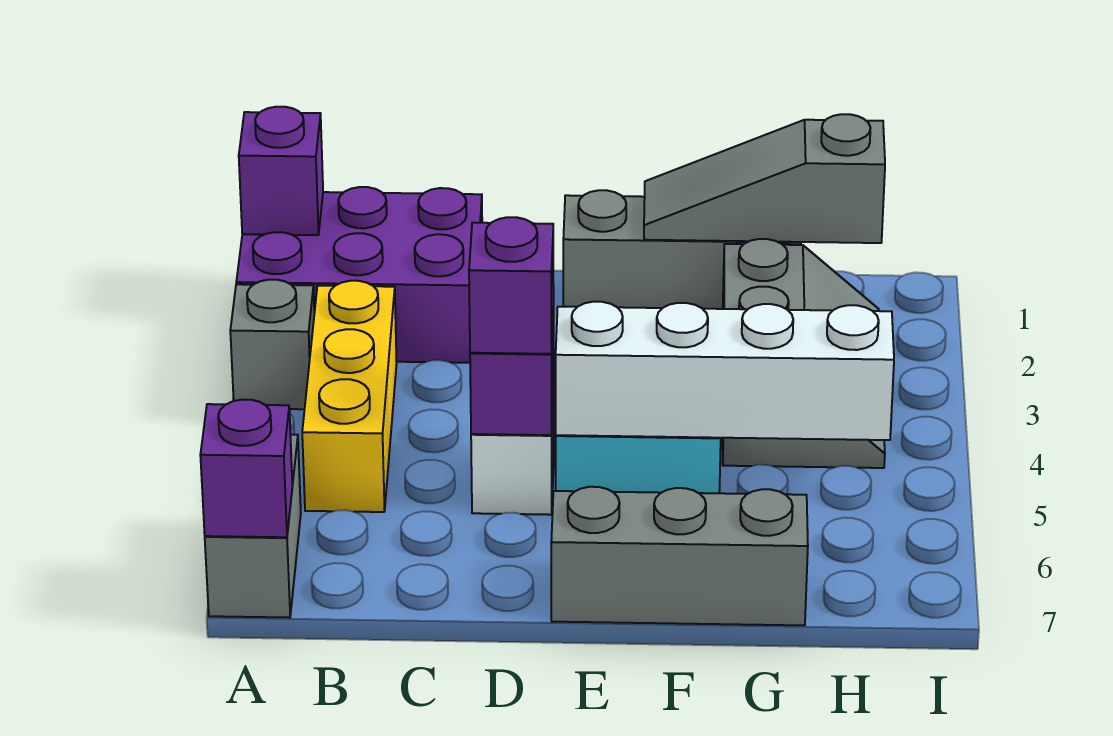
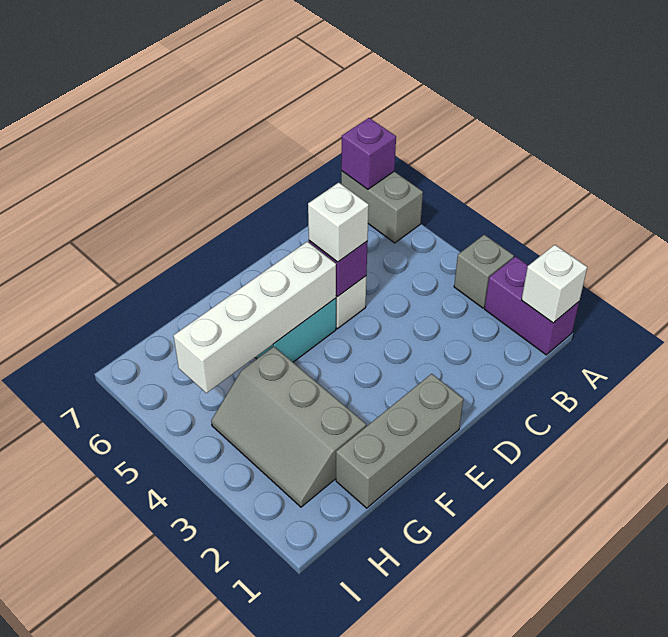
purple brick A1:C2 level 1 -> purple brick A1:A2 level 1
purple brick A1 level 2 -> white brick A1 level 2
yellow brick B3:B5 level 1 -> none
purple brick D5 level 3 -> white brick D5 level 3
grey brick E7:G7 level 1 -> none
grey slope F1:H1 level 2 top H -> none

